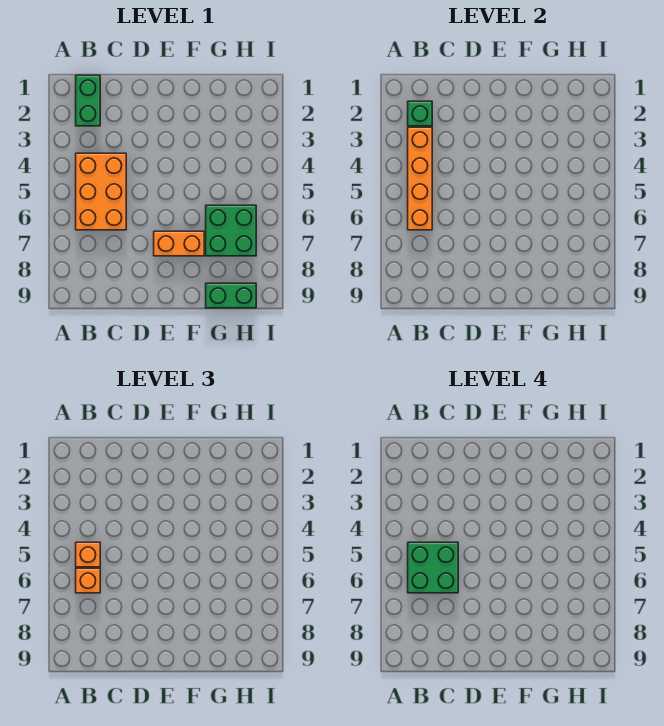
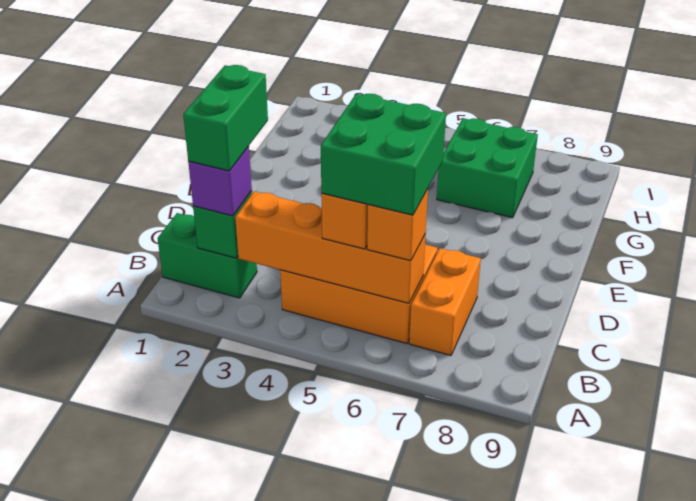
none -> purple brick B2 level 3
orange brick E7:F7 level 1 -> orange brick B7:C7 level 1
green brick G9:H9 level 1 -> green brick B2:C2 level 4

